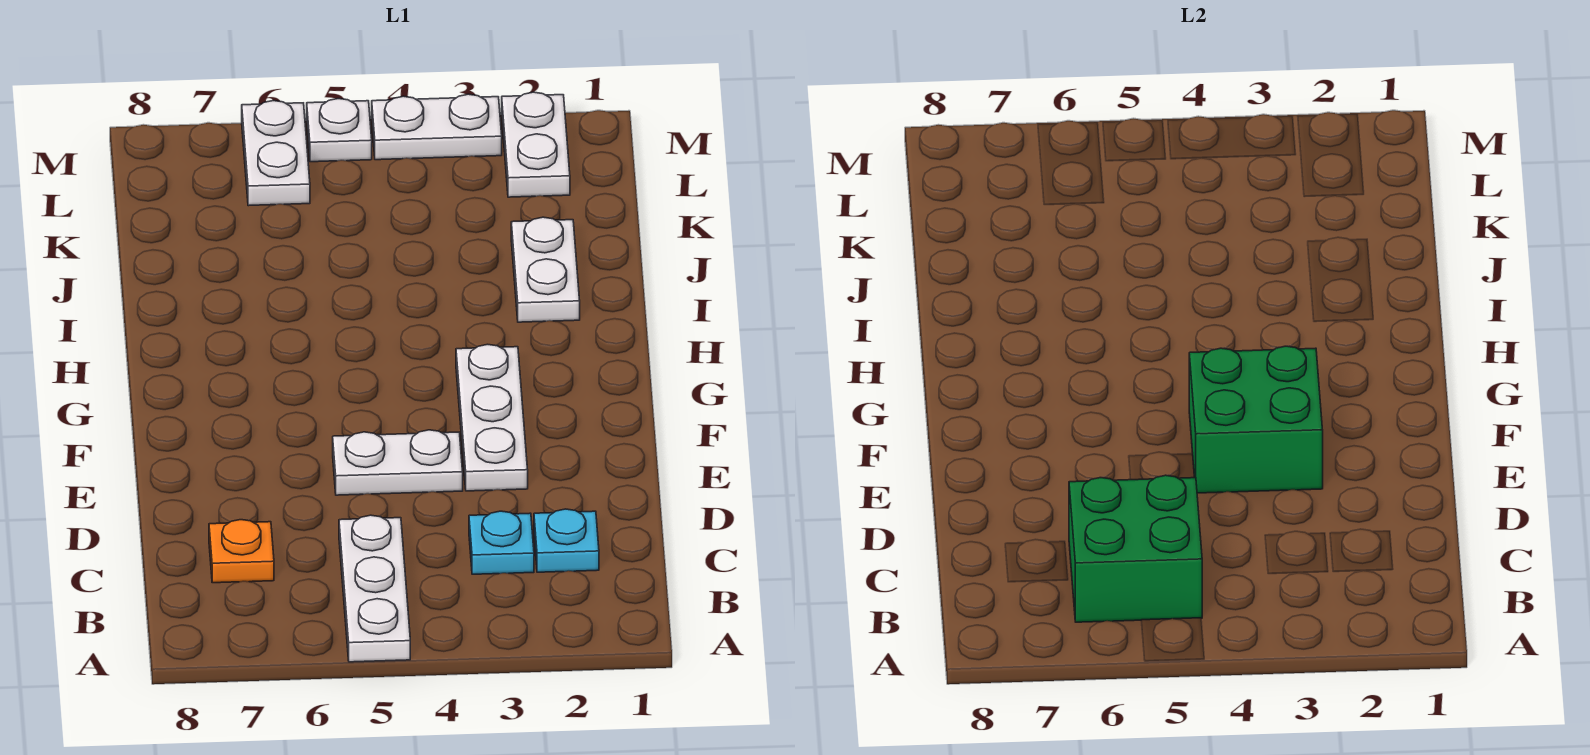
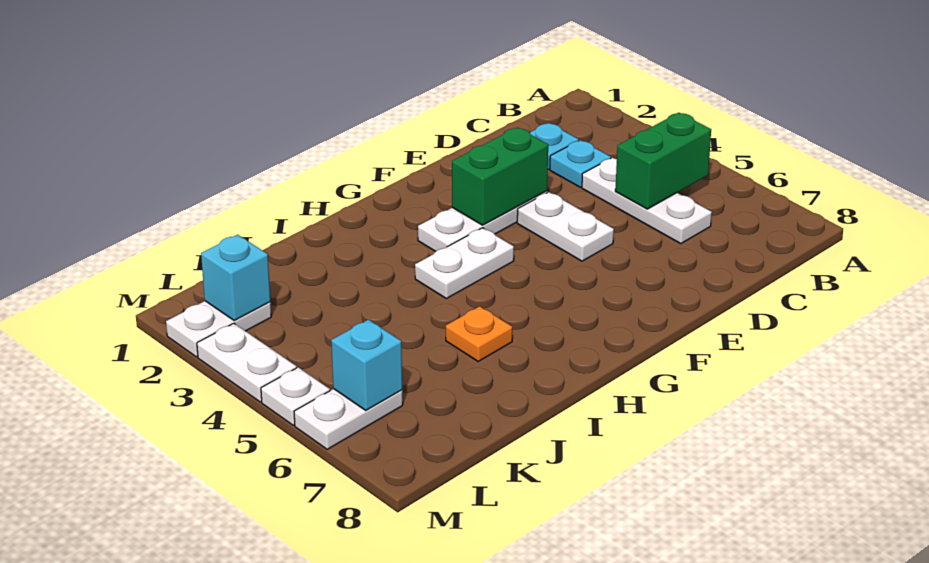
white plate A5:C5 level 1 -> white plate C4:C6 level 1
green brick B5:C6 level 2 -> green brick B5:C5 level 2
orange plate C7 level 1 -> orange plate I6 level 1
green brick E3:F4 level 2 -> green brick E3:F3 level 2
white plate I2:J2 level 1 -> white plate G4:H4 level 1
none -> cyan brick L2 level 2
none -> cyan brick L6 level 2

